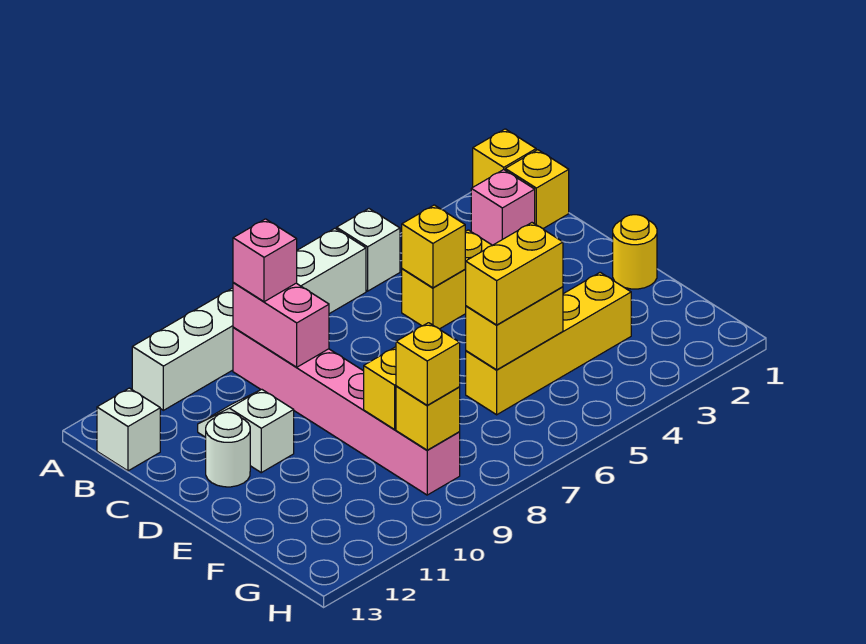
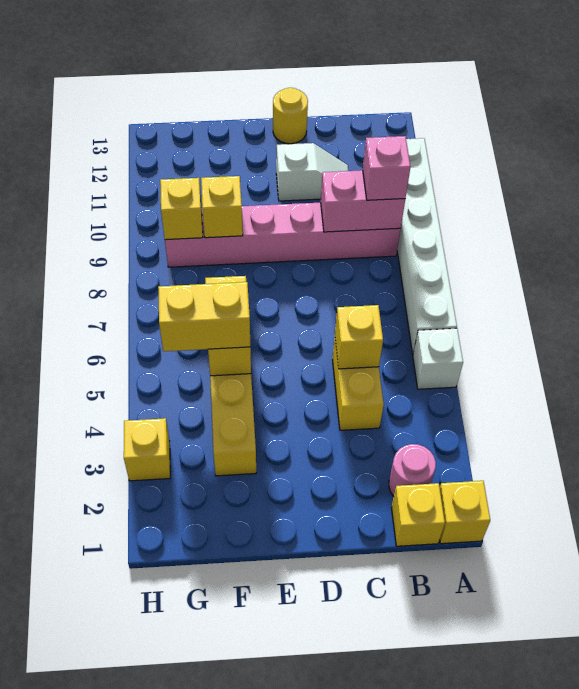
pink brick B2 level 1 -> pink round brick B2 level 1
white brick B13 level 1 -> none
white round brick D12 level 1 -> none
yellow round brick E1 level 1 -> yellow round brick D13 level 1
yellow brick F5:F6 level 3 -> yellow brick F5:G5 level 3
yellow brick G9 level 3 -> yellow brick H3 level 1

